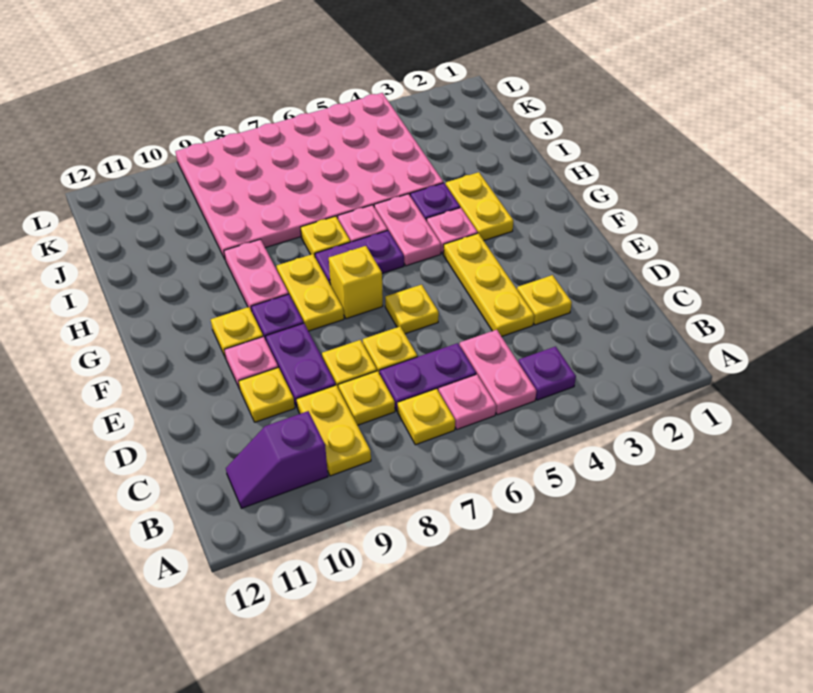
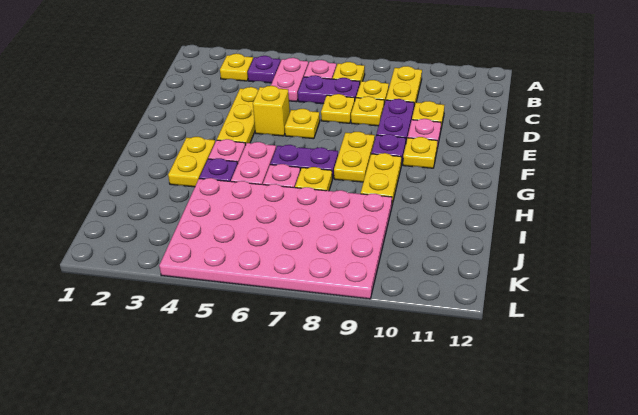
purple slope B10:B11 level 1 top 10 -> none
yellow plate D3 level 1 -> yellow plate B3 level 1
yellow brick F7 level 1 -> yellow brick E5 level 1
pink plate G9:H9 level 1 -> yellow plate G9:H9 level 1

